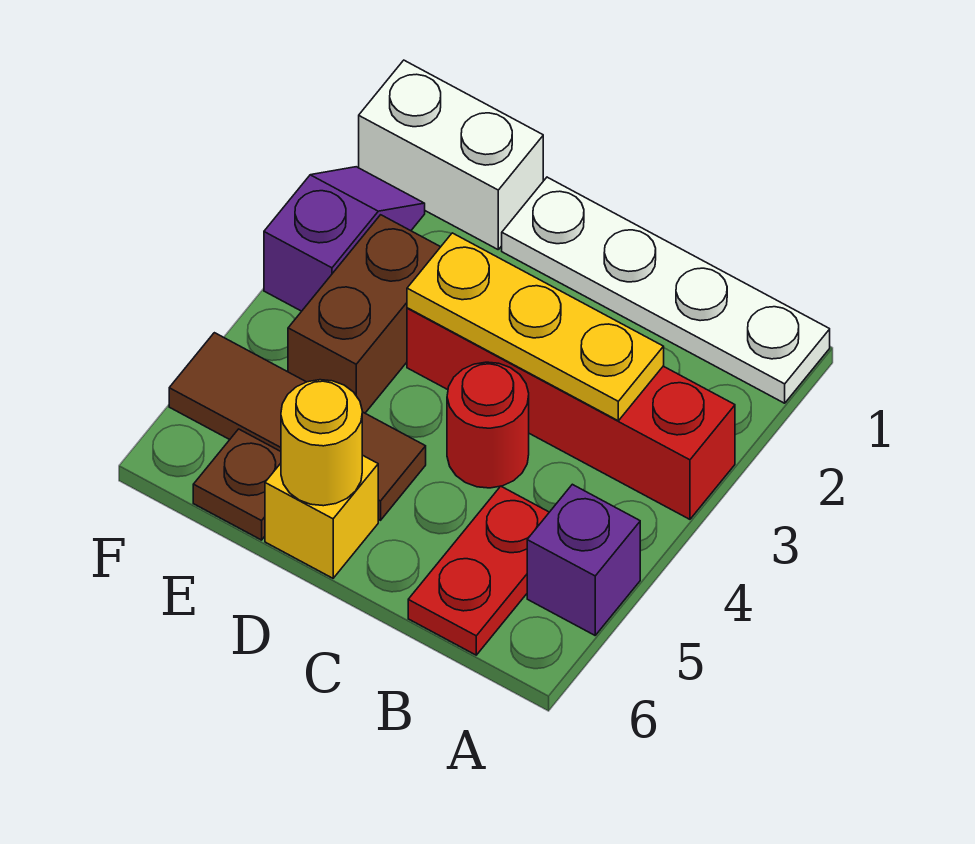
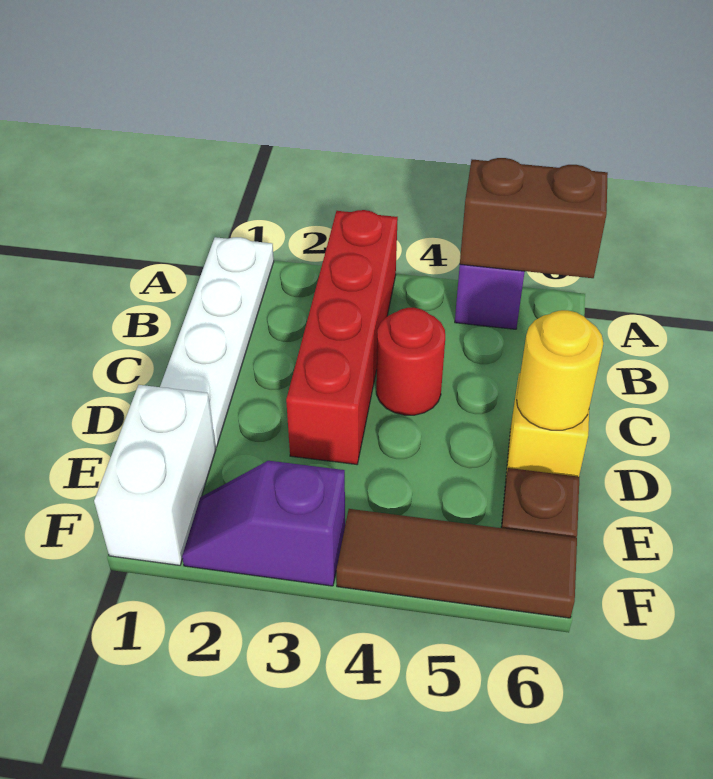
yellow plate B3:D3 level 2 -> none
red plate B5:B6 level 1 -> none
brown tile D5:F5 level 1 -> brown tile F4:F6 level 1
brown brick E3:E4 level 1 -> brown brick A5:A6 level 2

